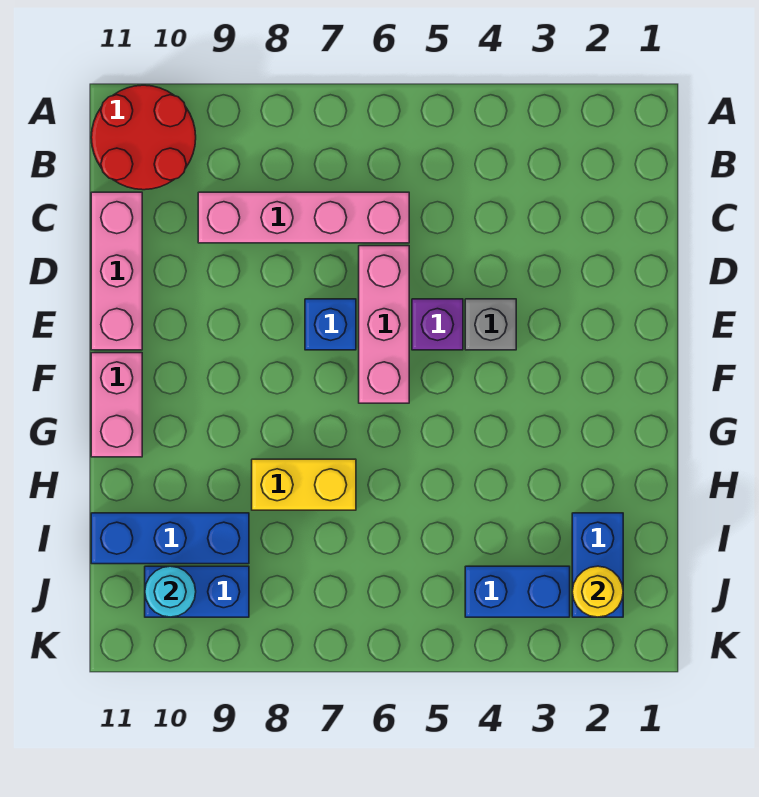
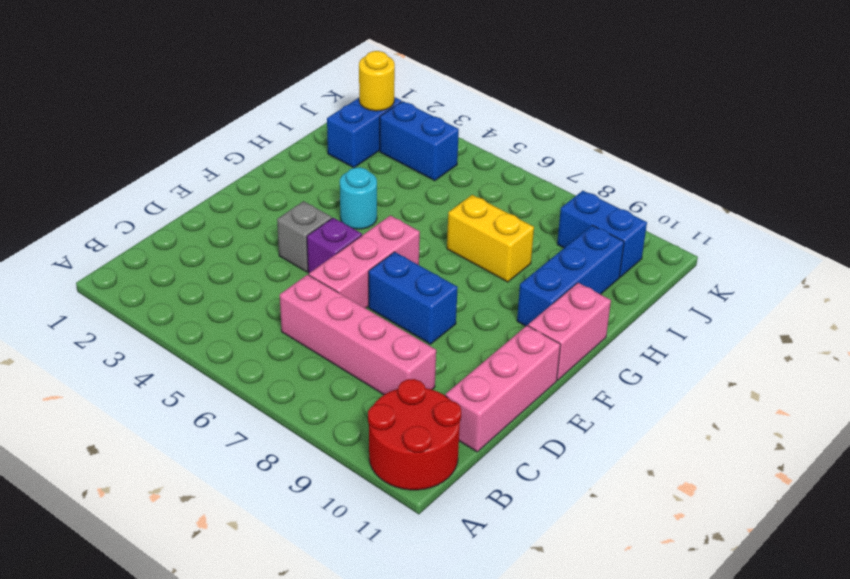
blue brick E7 level 1 -> blue brick E7:E8 level 1
blue brick I9:I11 level 1 -> blue brick G10:I10 level 1
cyan round brick J10 level 2 -> cyan round brick G4 level 1

